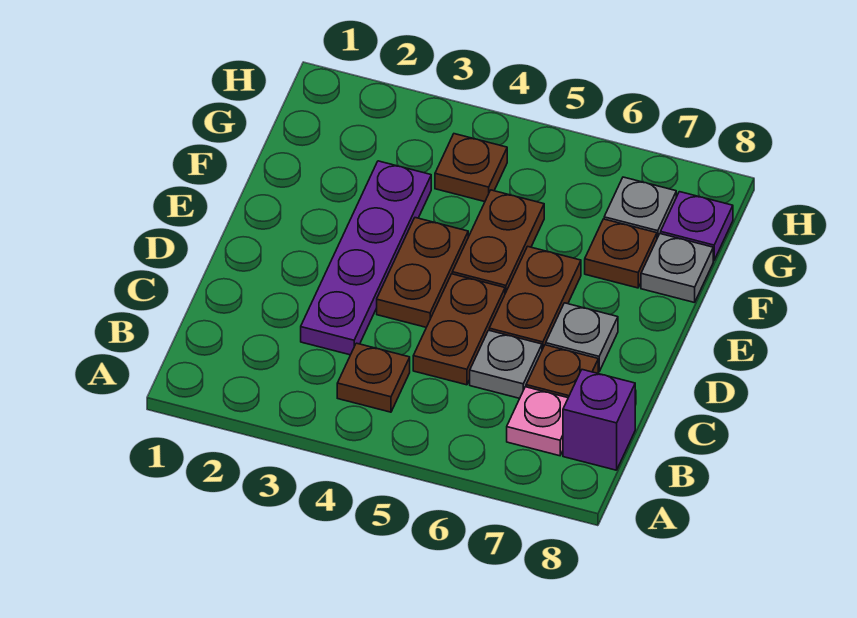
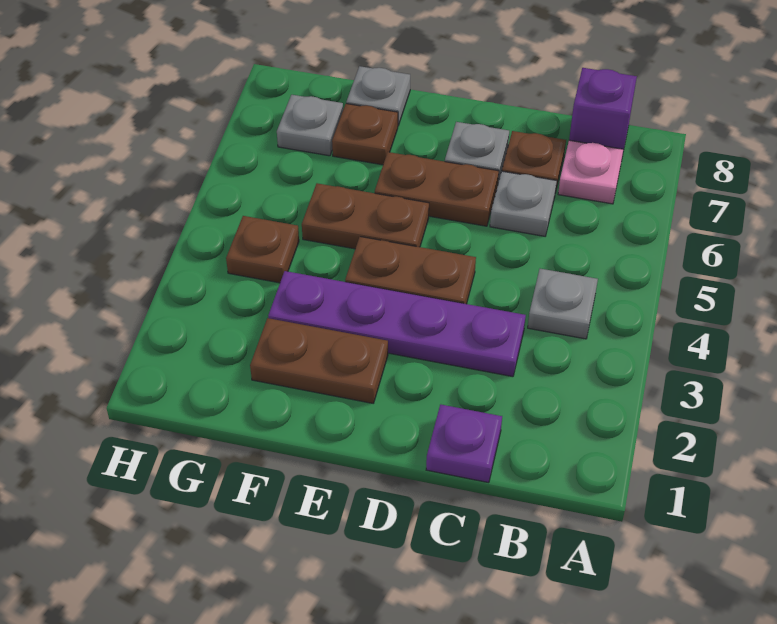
brown plate B4 level 1 -> grey plate B4 level 1
brown plate C5:D5 level 1 -> brown plate E2:F2 level 1
purple plate G8 level 1 -> purple plate C1 level 1

